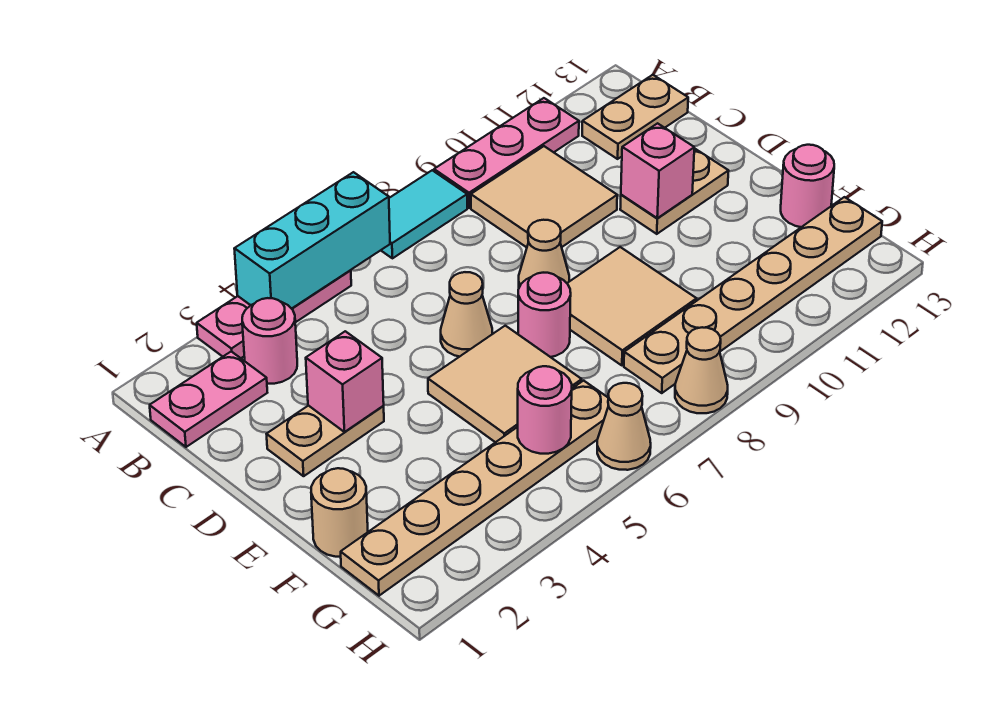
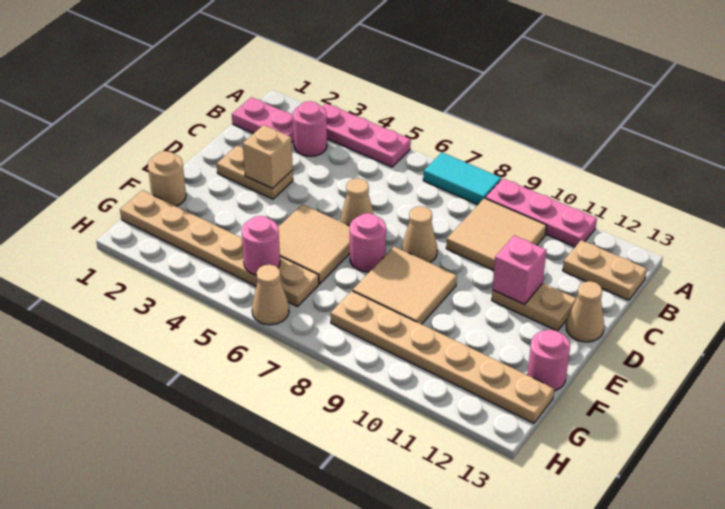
cyan brick A4:A6 level 2 -> none
pink brick D3 level 2 -> tan brick D3 level 2
tan cone H8 level 1 -> tan cone D13 level 1

